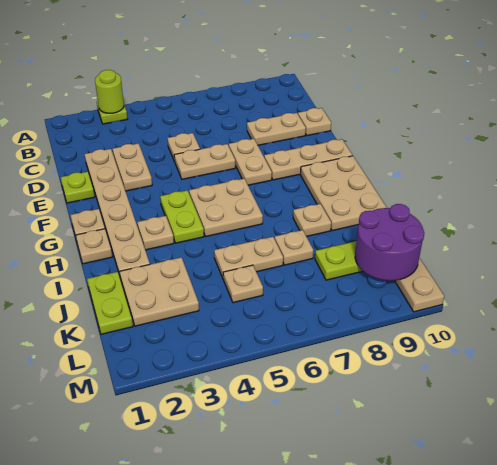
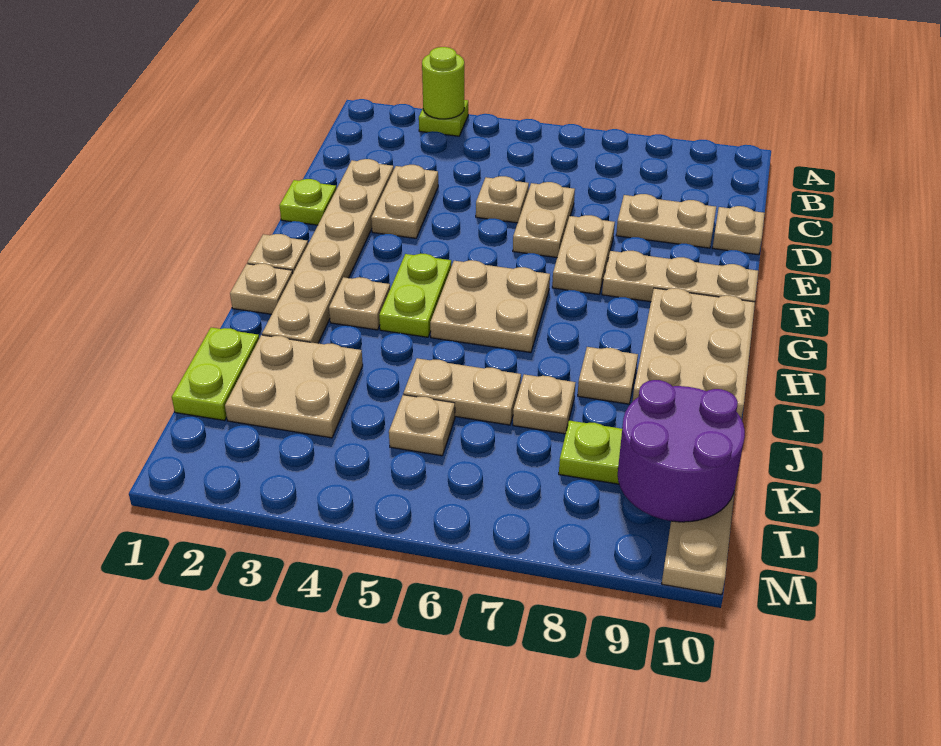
tan plate E5:E6 level 1 -> tan plate D6:E6 level 1

